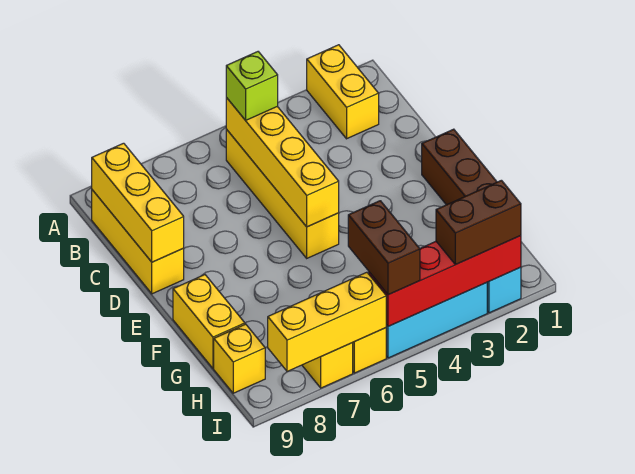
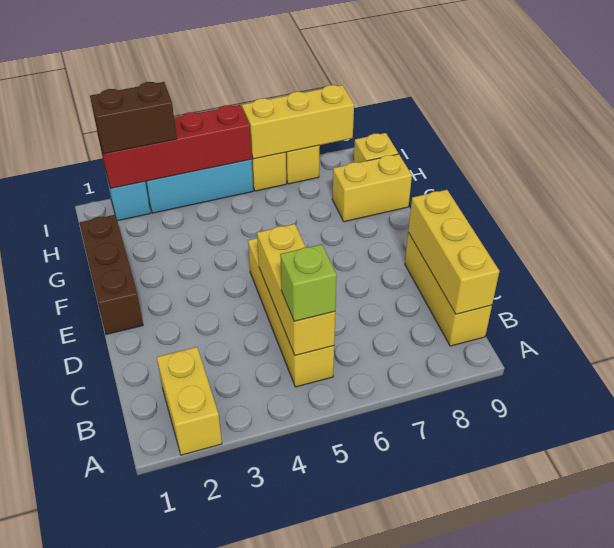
yellow brick B5:E5 level 2 -> yellow brick B5:D5 level 2
yellow brick F9:G9 level 1 -> yellow brick G8:G9 level 1
brown brick H5:I5 level 3 -> none

